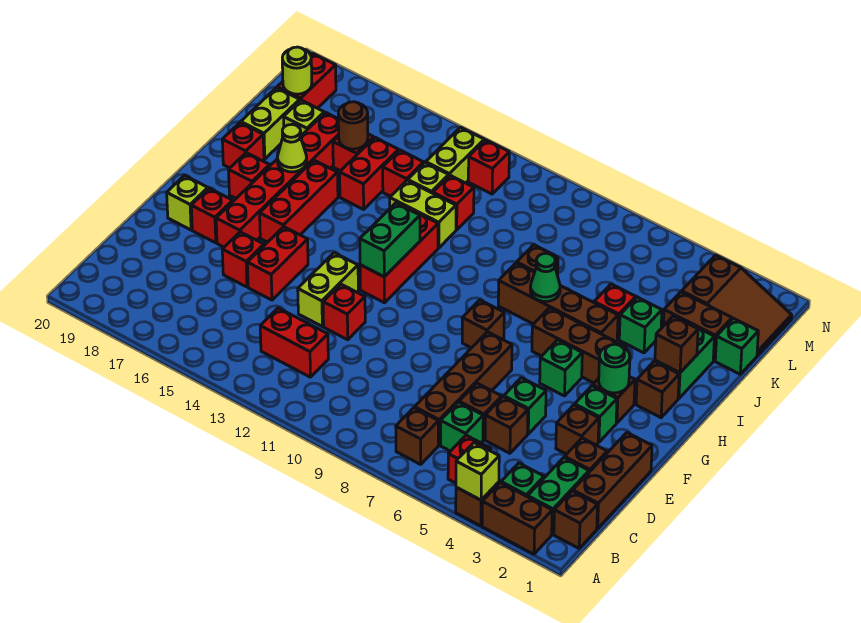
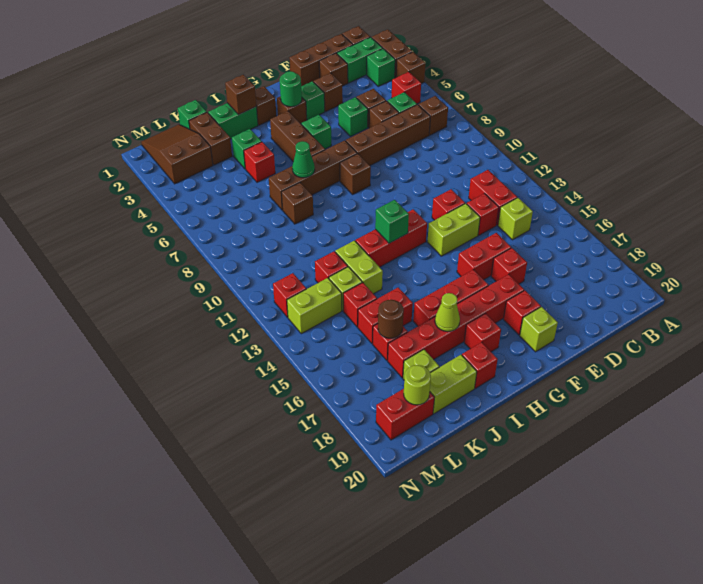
lime brick A4 level 2 -> lime brick C14 level 1
none -> red brick D13 level 1
green brick G12:H12 level 2 -> green brick H12 level 2
brown brick I5:I8 level 1 -> brown brick G7:J7 level 1

